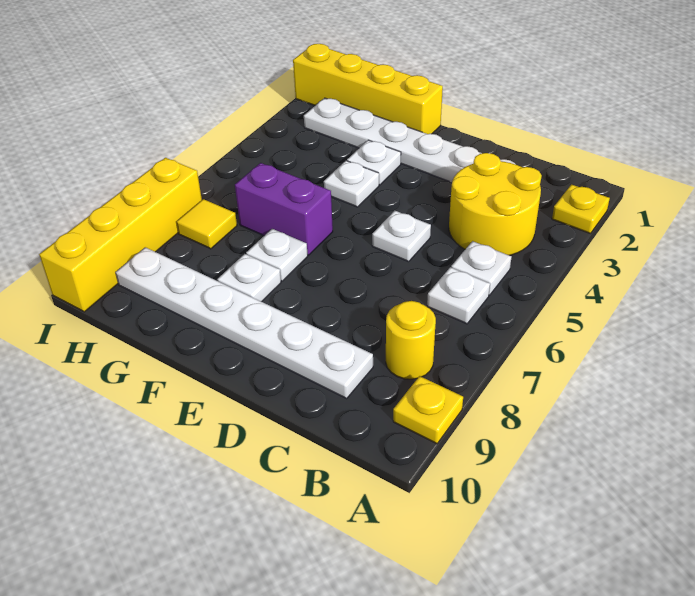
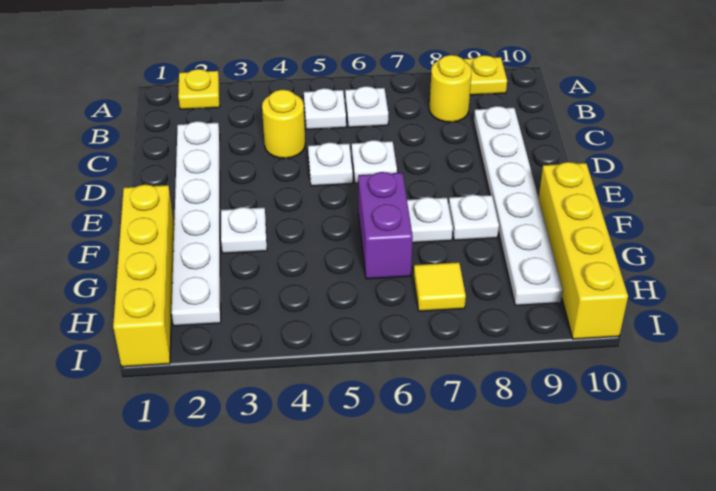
yellow round brick B3:C4 level 1 -> yellow round brick C4 level 1
white plate F4 level 1 -> white plate D6 level 1
yellow brick I7:I10 level 1 -> yellow brick F10:I10 level 1

